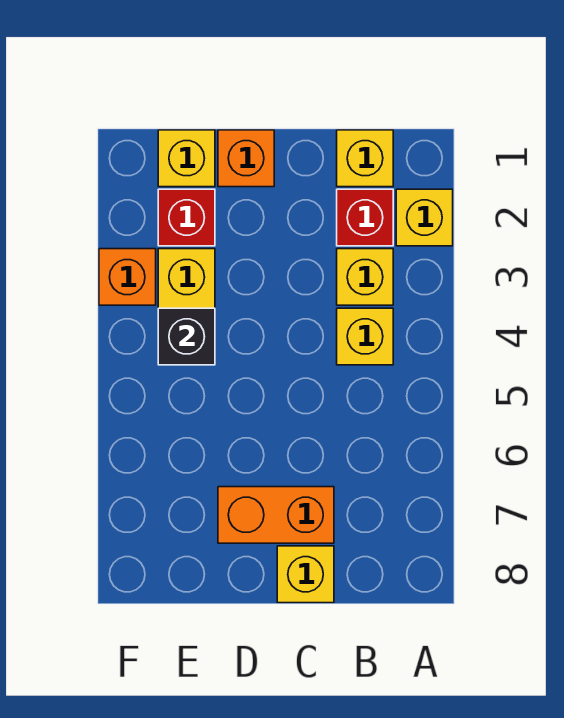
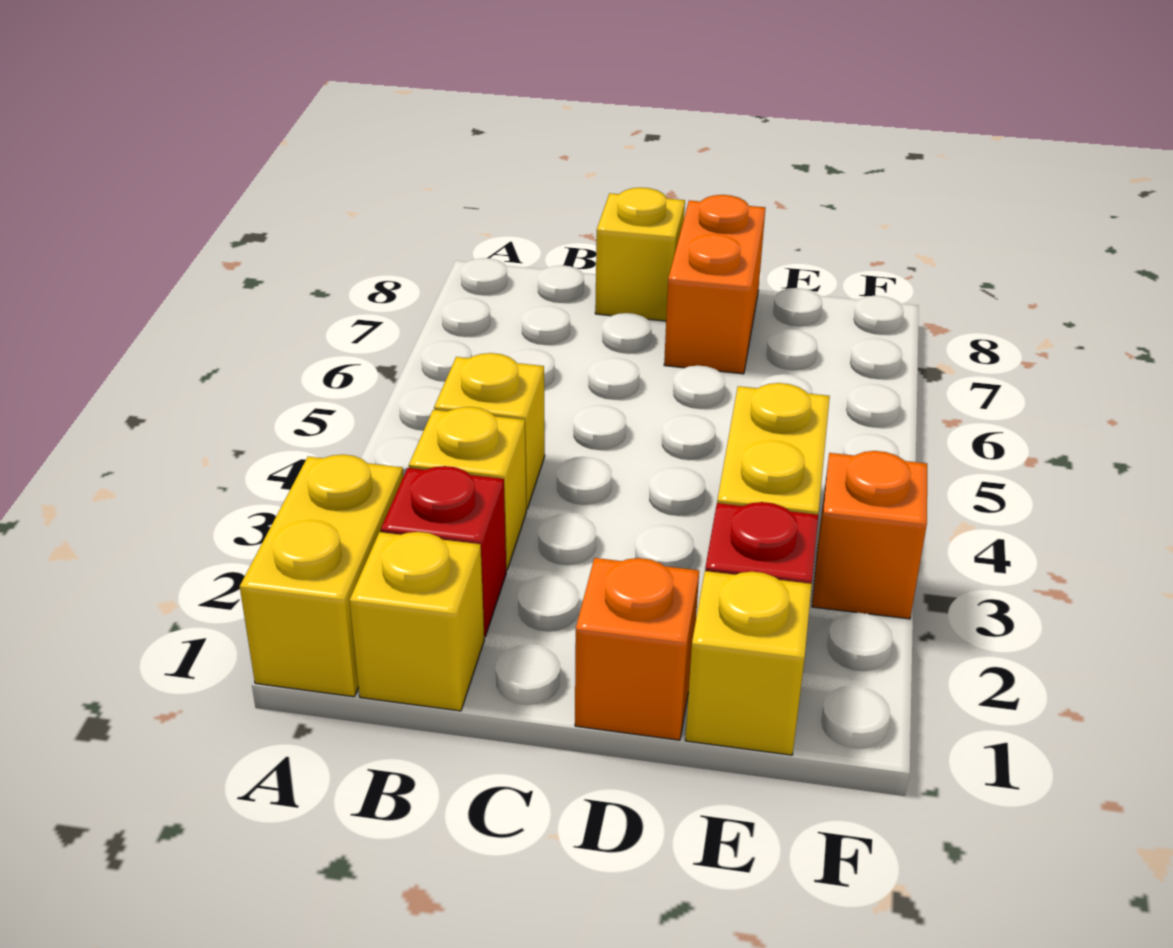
yellow brick A2 level 1 -> yellow brick A1:A2 level 1
orange brick C7:D7 level 1 -> orange brick D7:D8 level 1
black brick E4 level 2 -> none

